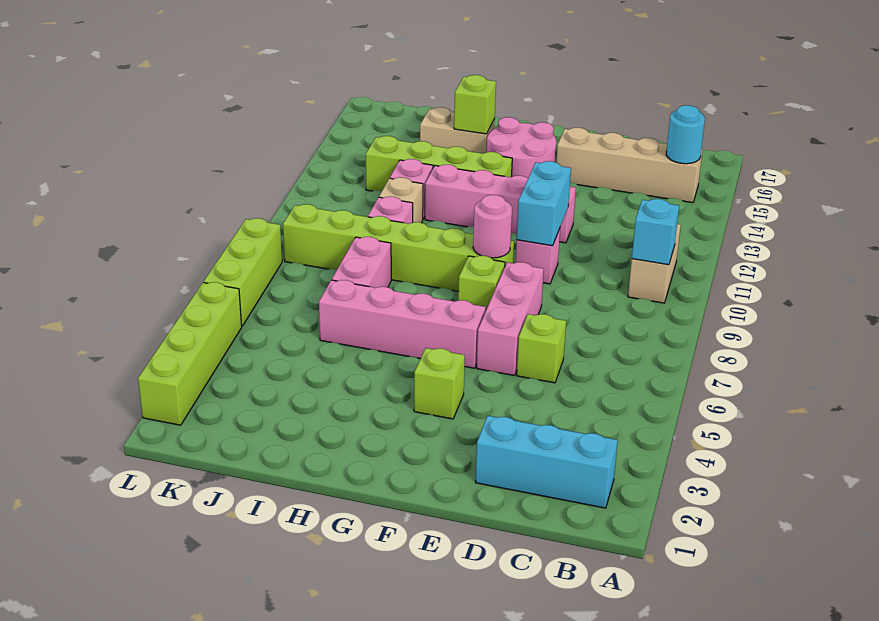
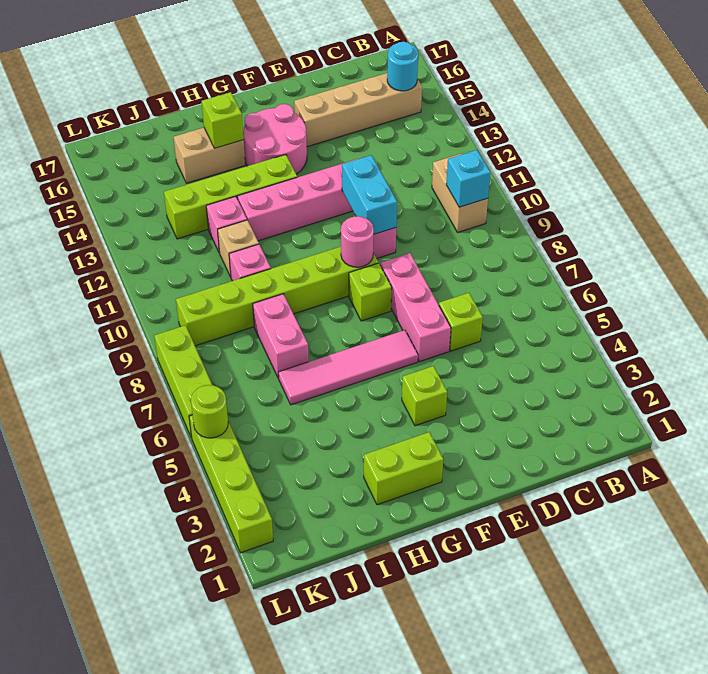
cyan brick B2:D2 level 1 -> none
pink brick F6:I6 level 1 -> pink tile F6:I6 level 1
none -> lime brick G2:H2 level 1
none -> lime round brick L5 level 2

